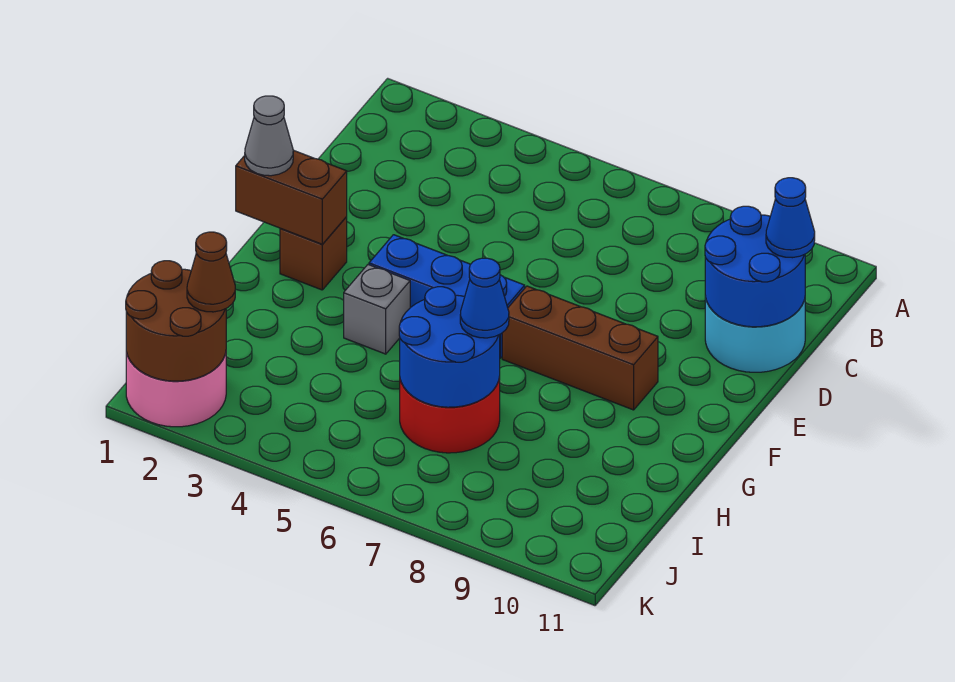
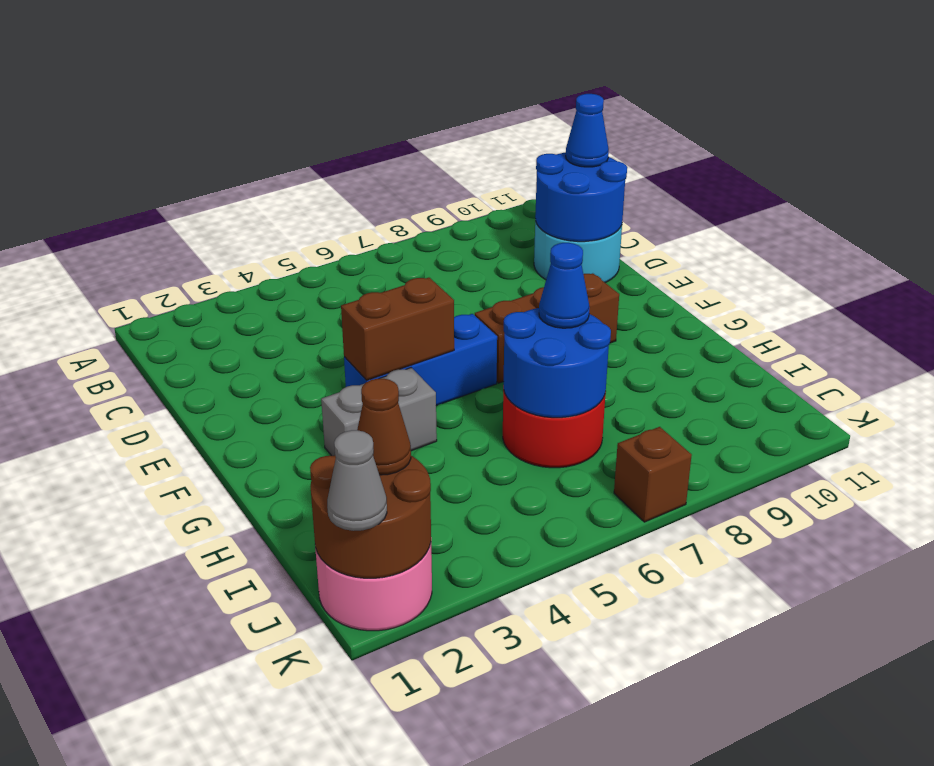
brown brick F1:F2 level 2 -> brown brick F4:F5 level 2
grey cone F1 level 3 -> grey cone K1 level 3
brown brick F2 level 1 -> brown brick K7 level 1
grey brick G4 level 1 -> grey brick G3:G4 level 1

